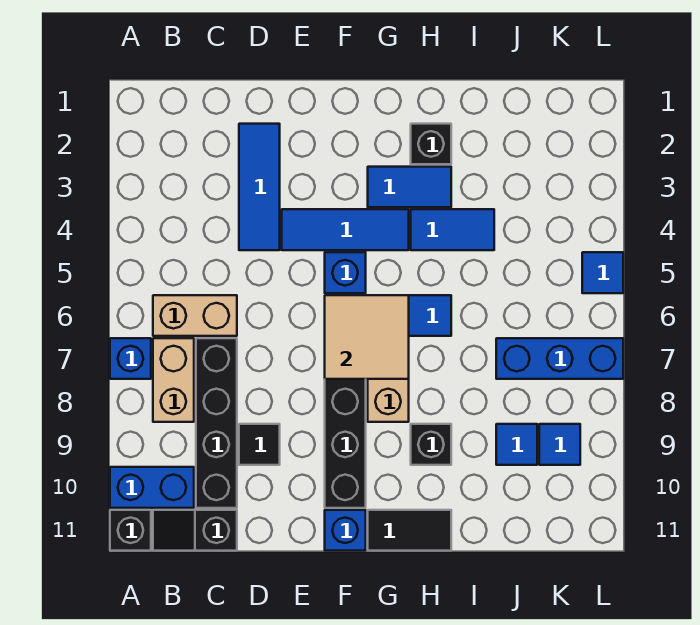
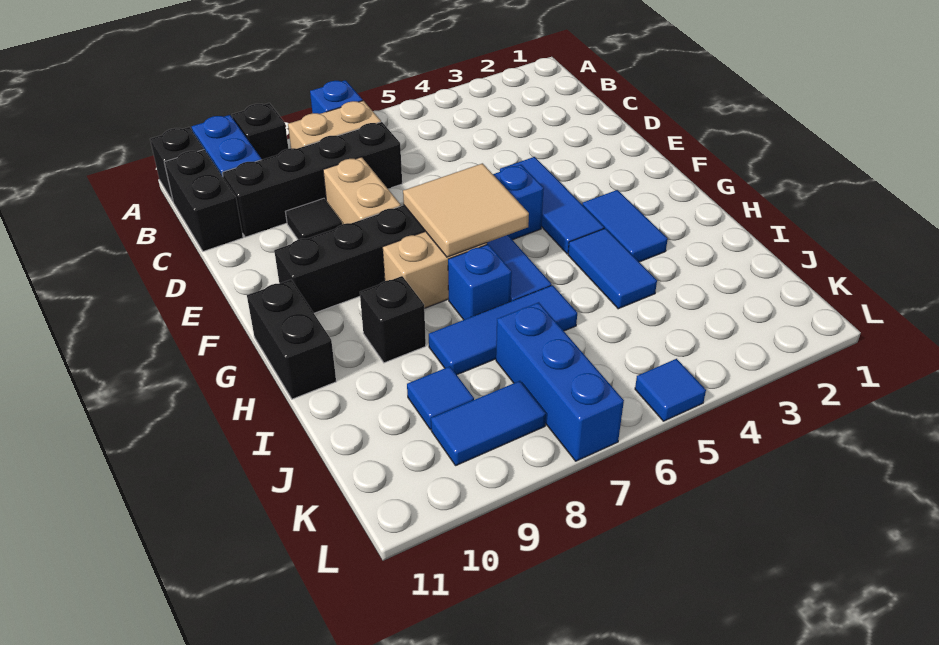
tan brick B6:C6 level 1 -> tan brick D8:E8 level 1
black slope B11:C11 level 1 top C -> black brick B11:C11 level 1
blue tile D2:D4 level 1 -> blue tile I6:I8 level 1
blue brick F11 level 1 -> blue brick H7 level 1
black tile G11:H11 level 1 -> black brick G11:H11 level 1
black brick H2 level 1 -> black brick A9 level 1
blue tile K9 level 1 -> blue tile K8:K9 level 1

